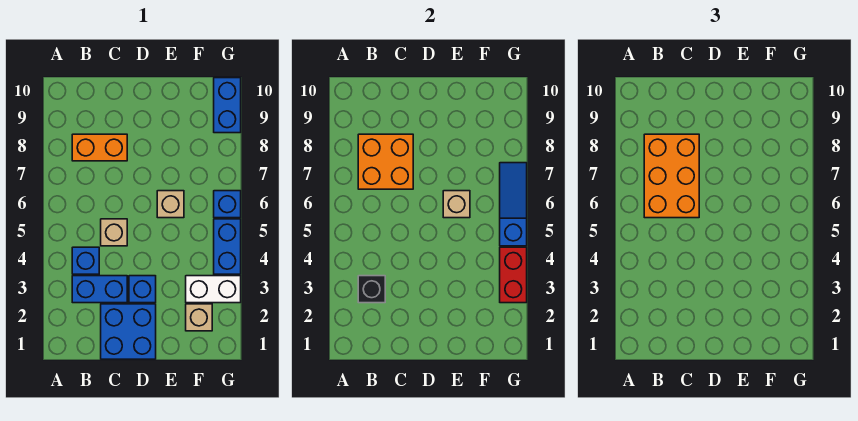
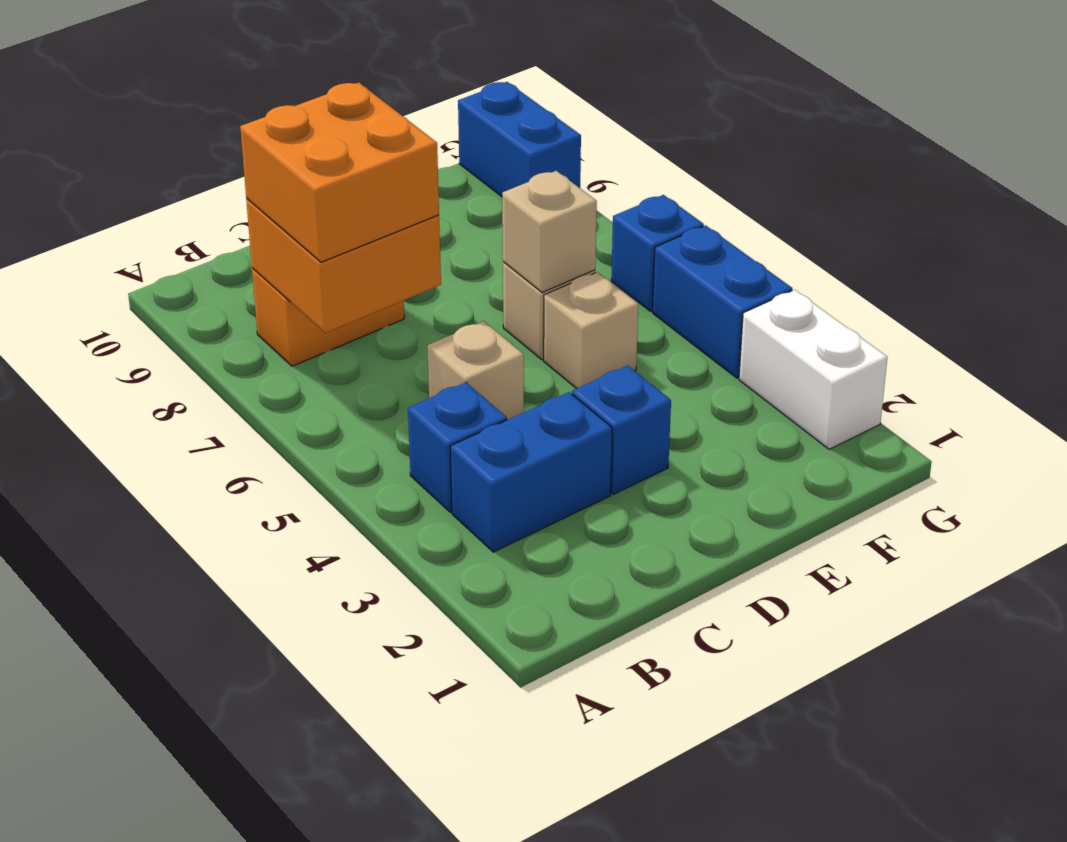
black brick B3 level 2 -> none
orange brick B6:C8 level 3 -> orange brick B7:C8 level 3
blue brick C1:D2 level 1 -> none
tan brick F2 level 1 -> tan brick E5 level 1
white brick F3:G3 level 1 -> white brick G2:G3 level 1
red brick G3:G4 level 2 -> none
blue slope G5:G7 level 2 top 5 -> none

